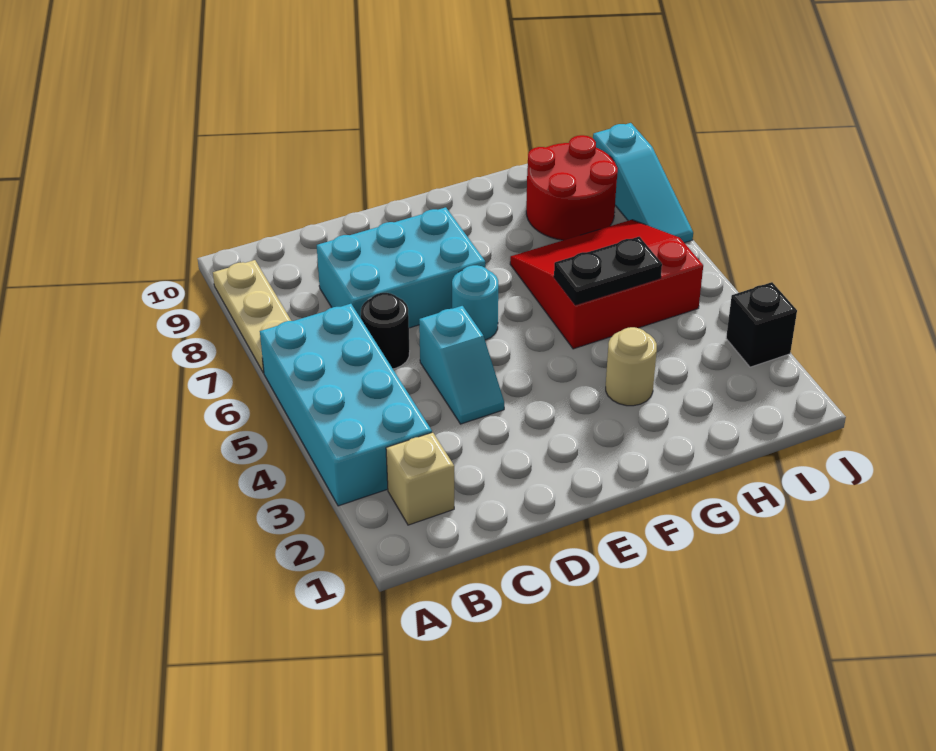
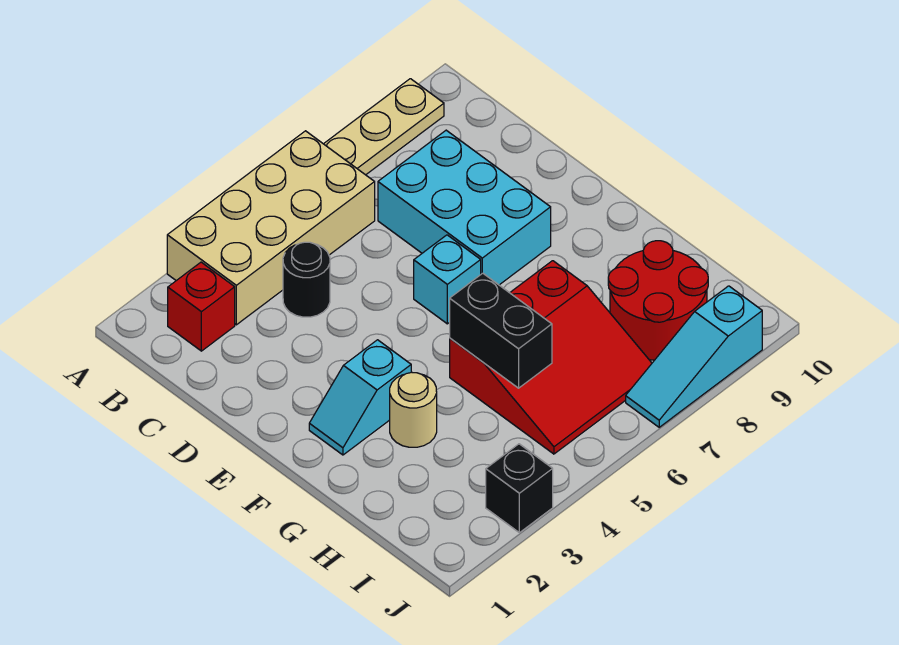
cyan brick A3:B6 level 1 -> tan brick A3:B6 level 1
tan brick B2 level 1 -> red brick B2 level 1
black round brick C6 level 1 -> black round brick C4 level 1
cyan slope D4:D5 level 1 top 5 -> cyan slope F2:F3 level 1 top 3
cyan round brick E6 level 1 -> cyan brick E6 level 1
red slope G5:I7 level 1 top 5 -> red slope G5:I7 level 1 top G
black plate G5:H5 level 2 -> black brick G5:H5 level 2

